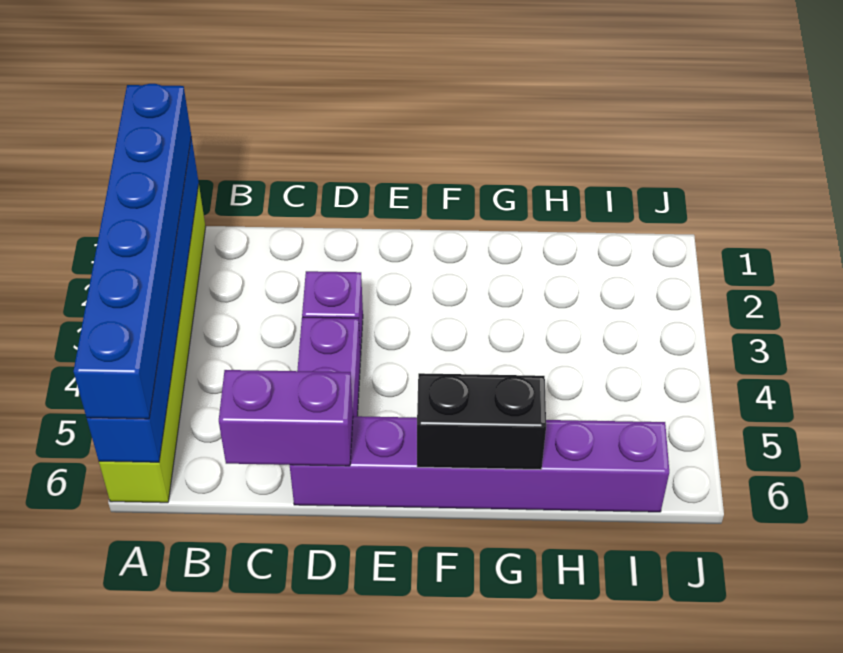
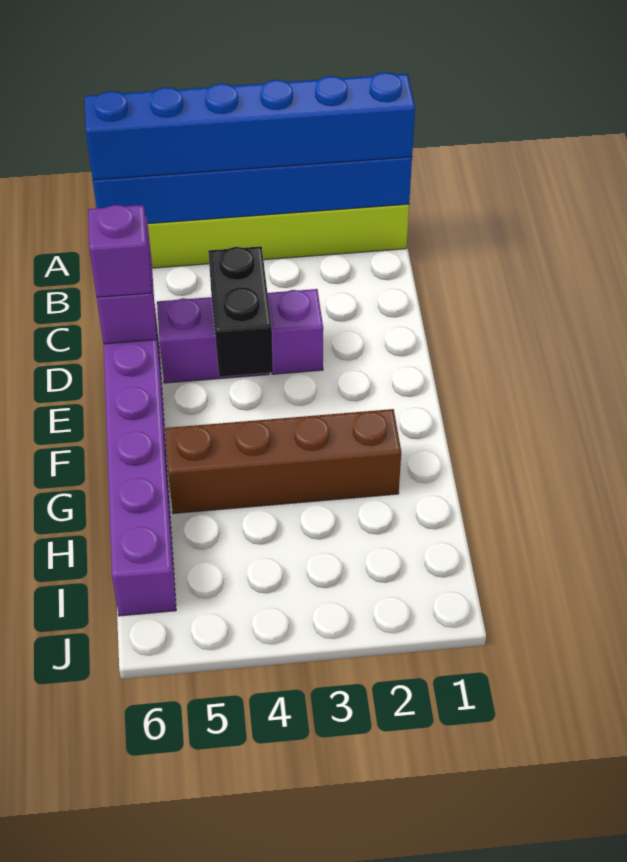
none -> purple brick D6 level 3
black brick F6:G6 level 2 -> black brick D4:E4 level 2
none -> brown brick G2:G5 level 1

